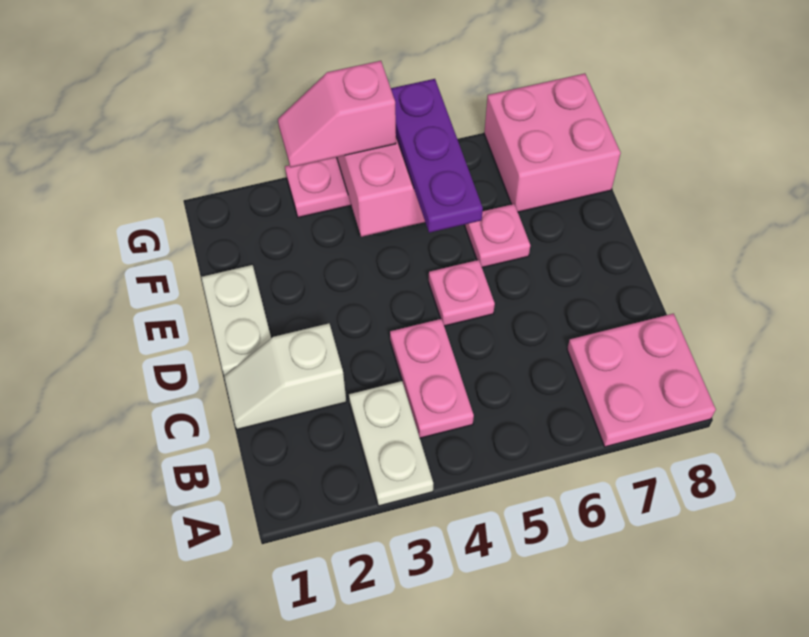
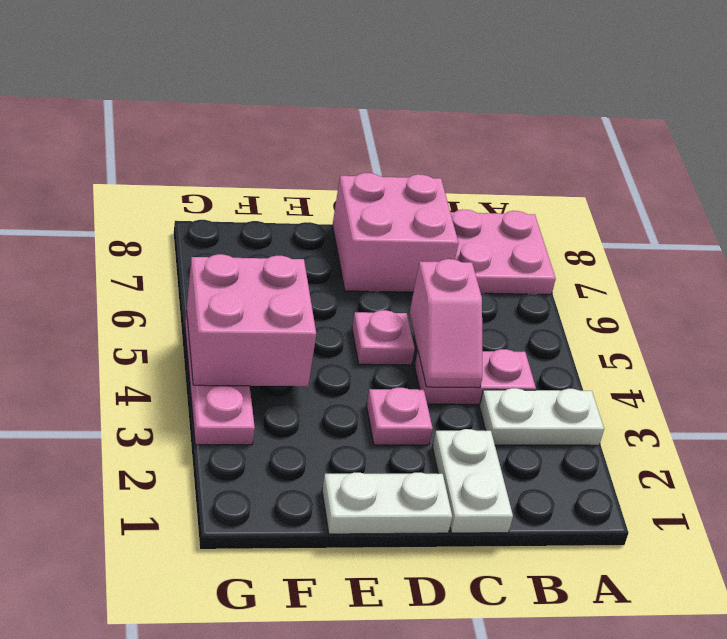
white slope C1:C2 level 1 top 2 -> white plate C1:C2 level 1
purple plate E5:G5 level 3 -> none
pink plate E6 level 1 -> pink plate D3 level 1
pink brick F7:G8 level 1 -> pink brick C7:D8 level 1
pink slope G3:G4 level 3 top 4 -> pink slope C4:C5 level 2 top 5

